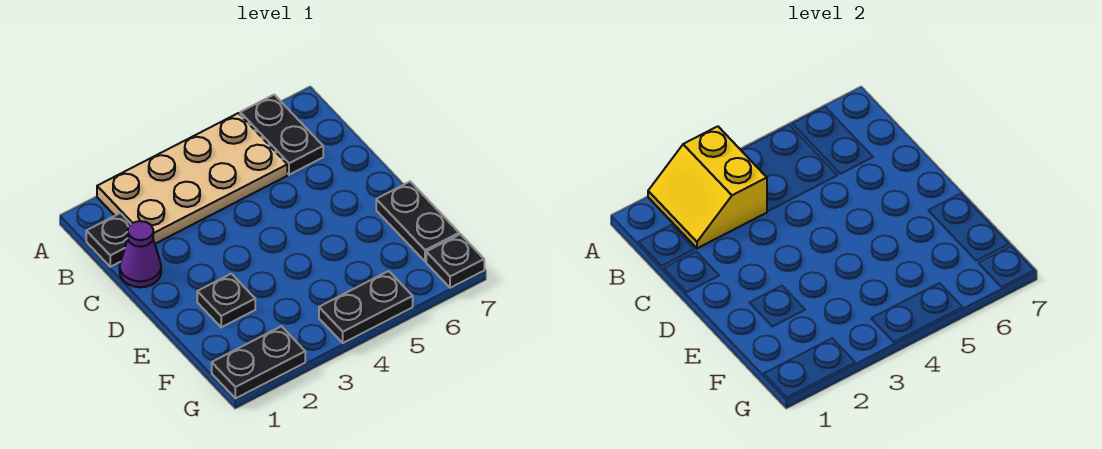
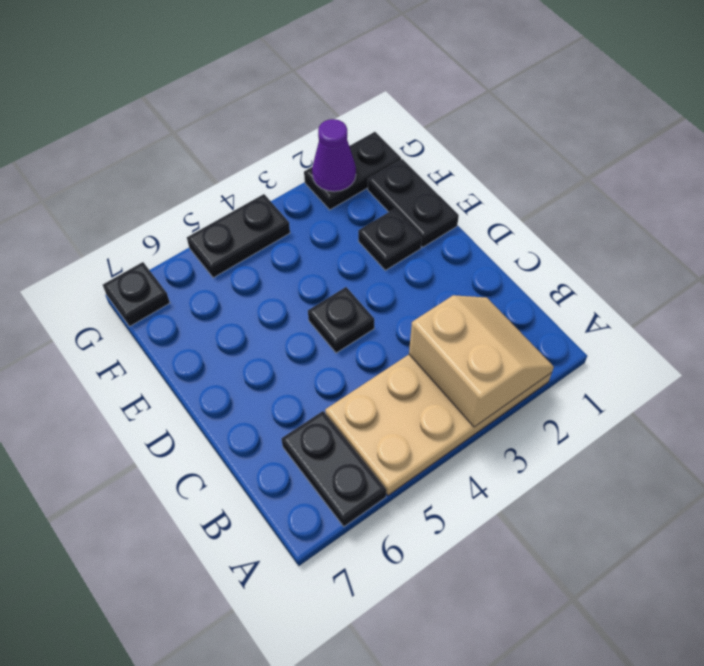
yellow slope A2:B3 level 2 top 3 -> tan slope A2:B3 level 2 top 3
black plate B1 level 1 -> black plate D4 level 1
purple cone C1 level 1 -> purple cone G2 level 2
black plate E7:F7 level 1 -> black plate E1:F1 level 1

